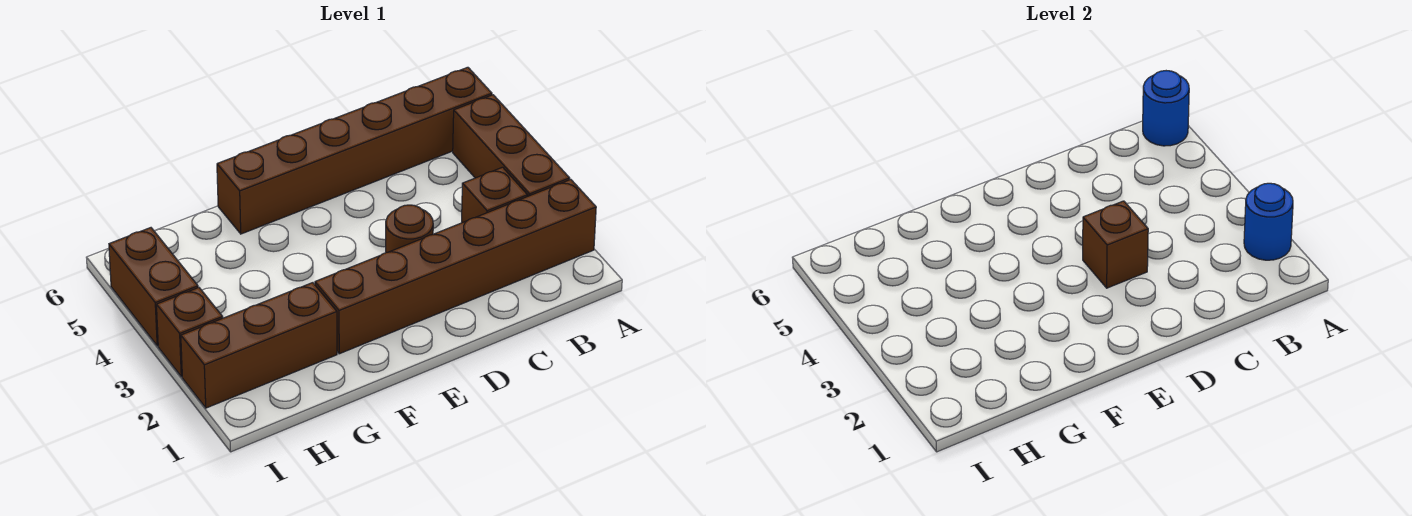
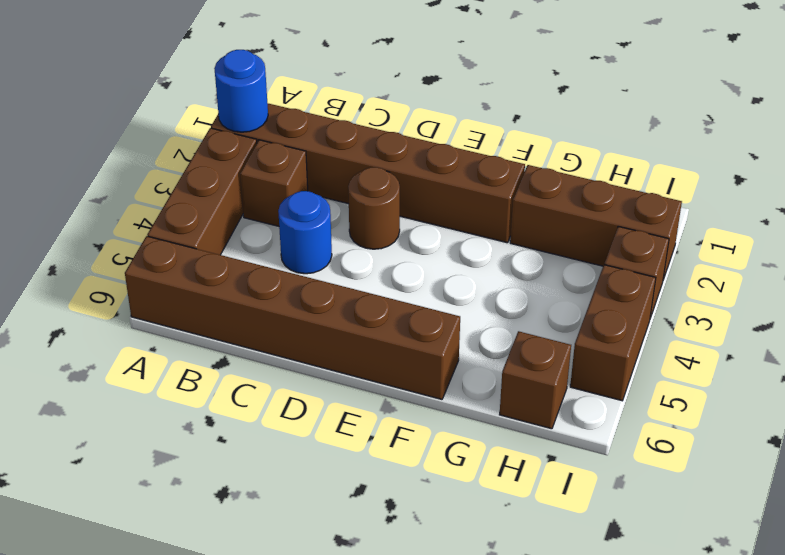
blue round brick A6 level 2 -> blue round brick C4 level 1
brown brick D3 level 2 -> brown brick H6 level 1

